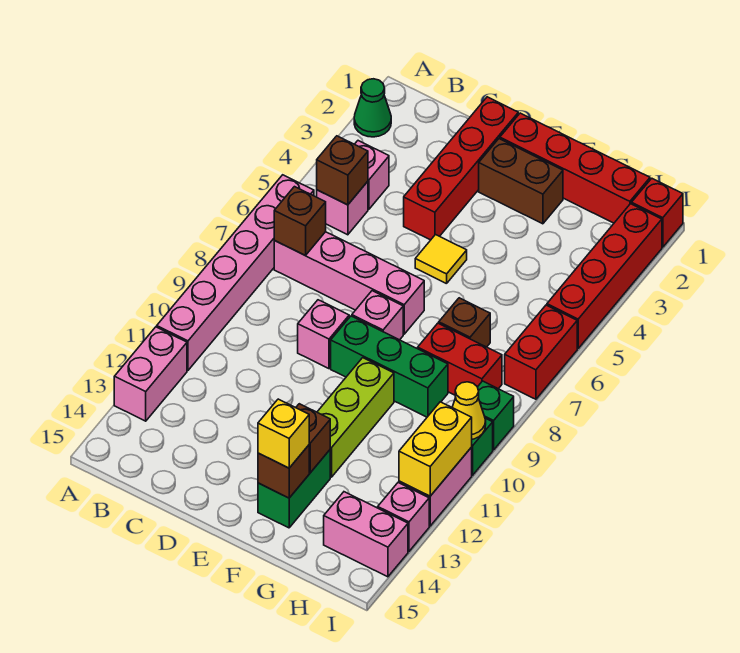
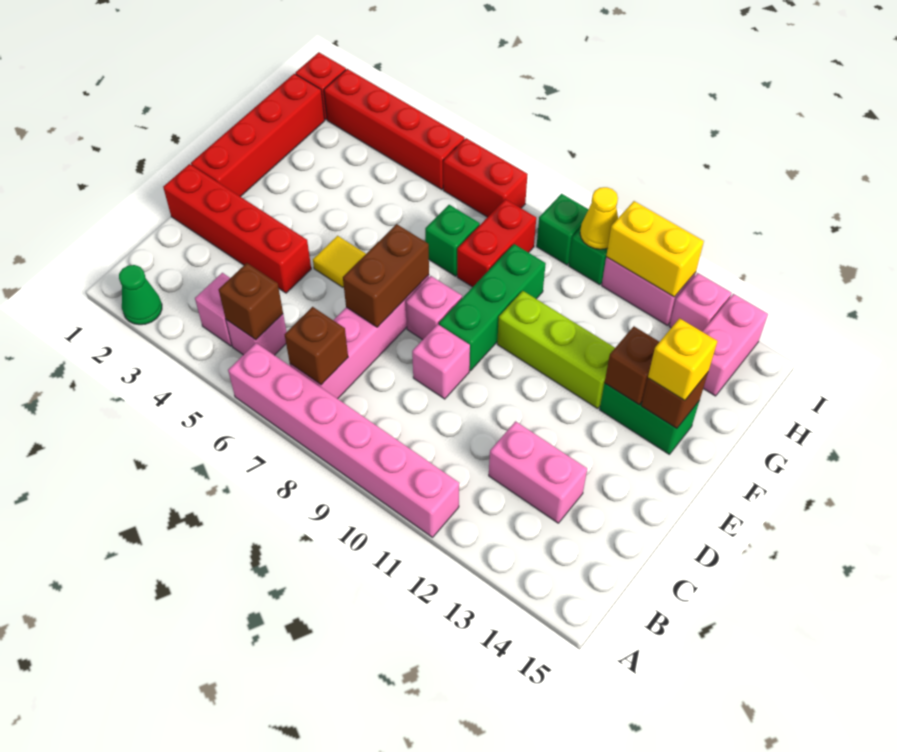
pink brick A12:A13 level 1 -> pink brick C12:C13 level 1
brown brick E2:F2 level 1 -> brown brick D7:E7 level 2
brown brick G7 level 1 -> green brick G7 level 1

